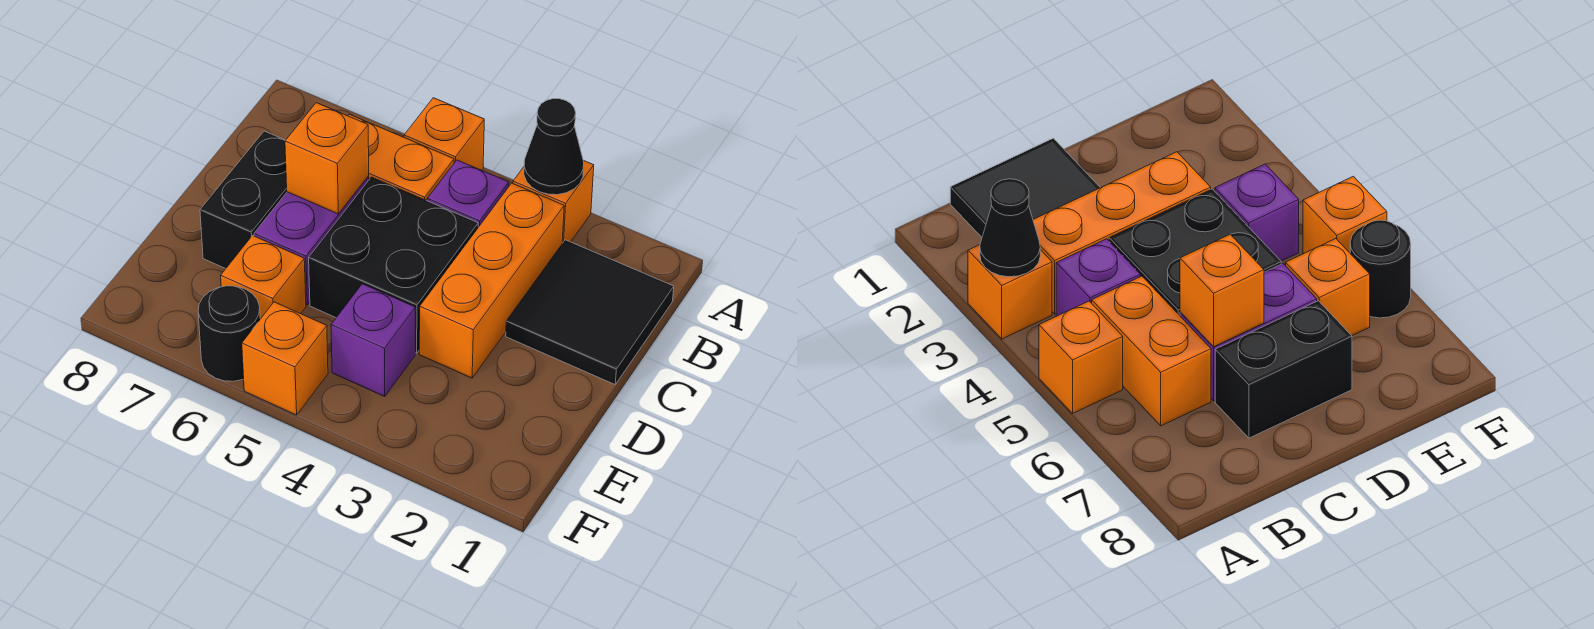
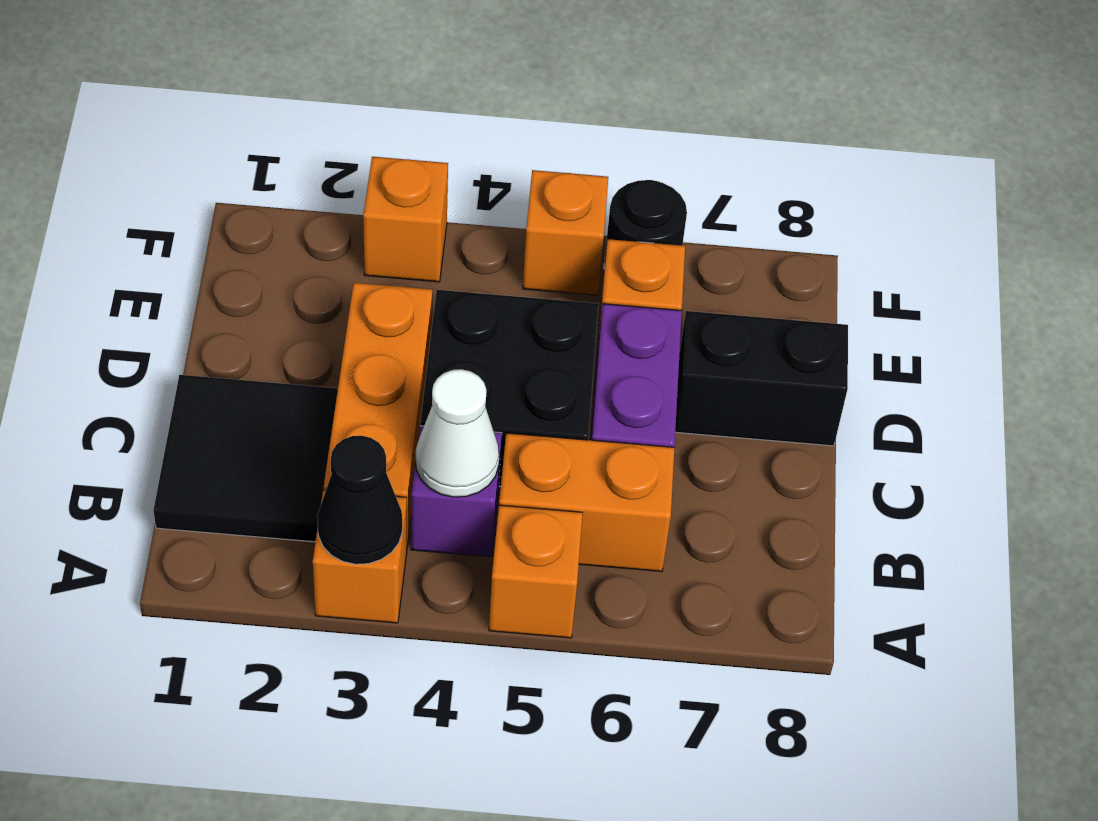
none -> white cone B4 level 2
orange brick C6 level 2 -> orange brick F3 level 1
black brick C7:D7 level 1 -> black brick D7:D8 level 1
purple brick E4 level 1 -> none

